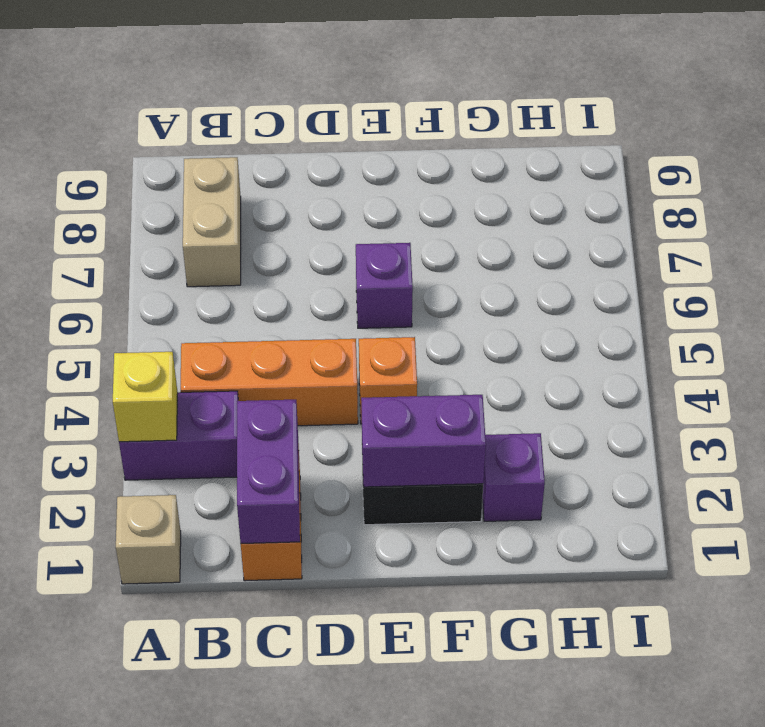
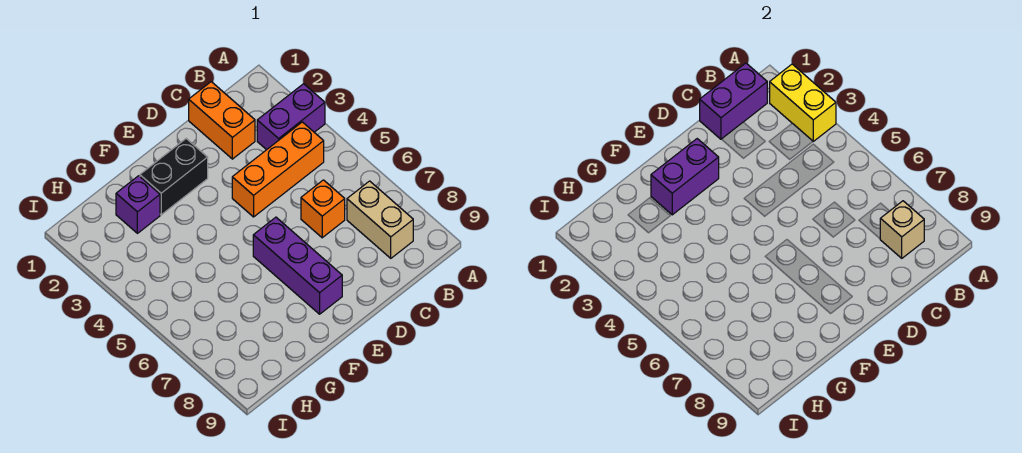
tan brick A1 level 1 -> tan brick B8 level 2
yellow brick A3 level 2 -> yellow brick A2:A3 level 2
purple brick C1:C2 level 2 -> purple brick B1:C1 level 2
orange brick E4 level 1 -> orange brick C6 level 1
purple brick E6 level 1 -> purple brick E6:E8 level 1

